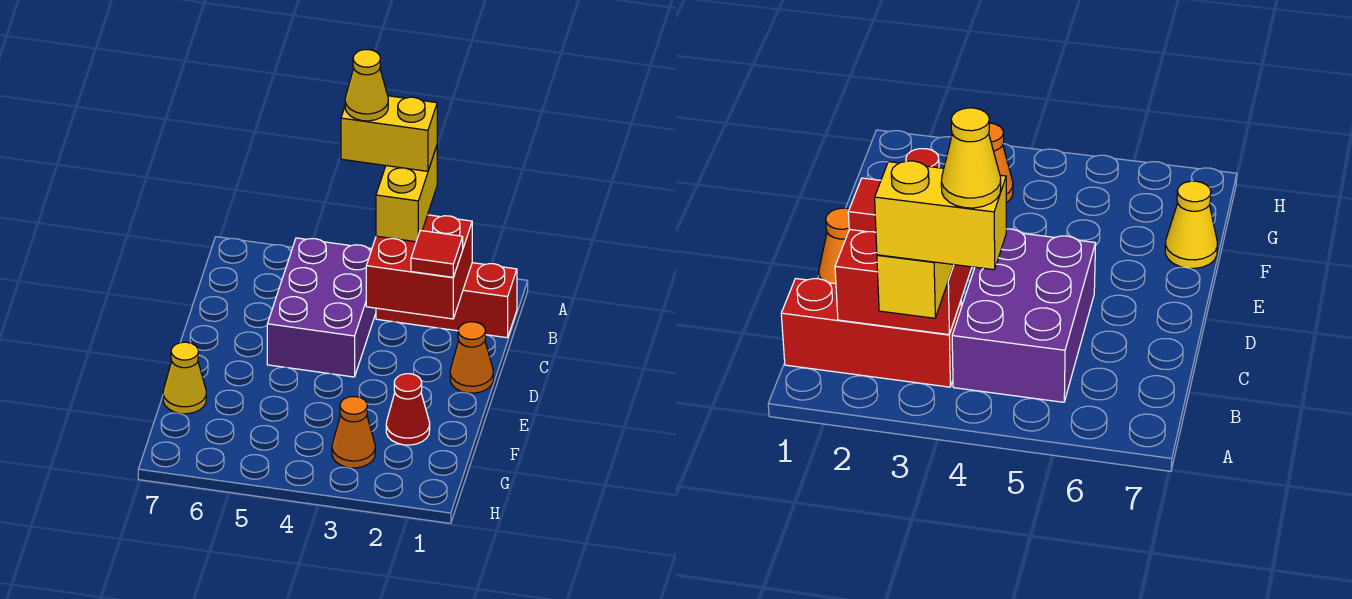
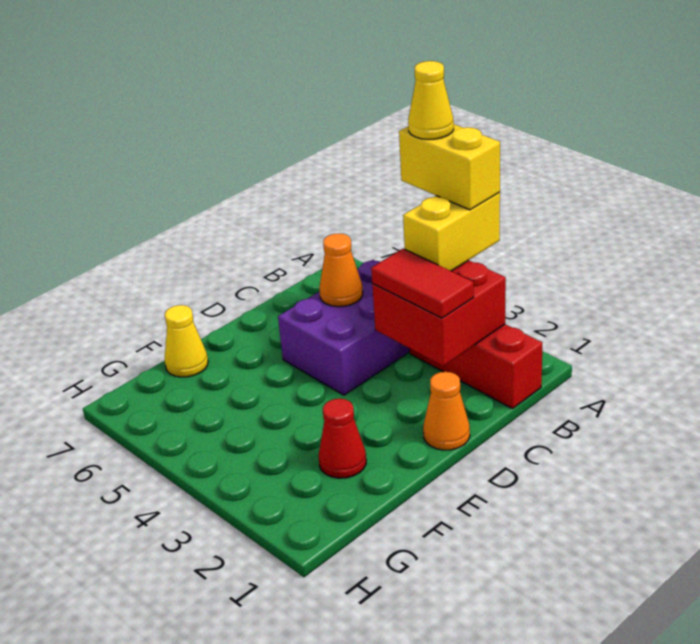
red tile C2 level 3 -> red tile C2:C3 level 3
orange cone G3 level 1 -> orange cone C5 level 2

